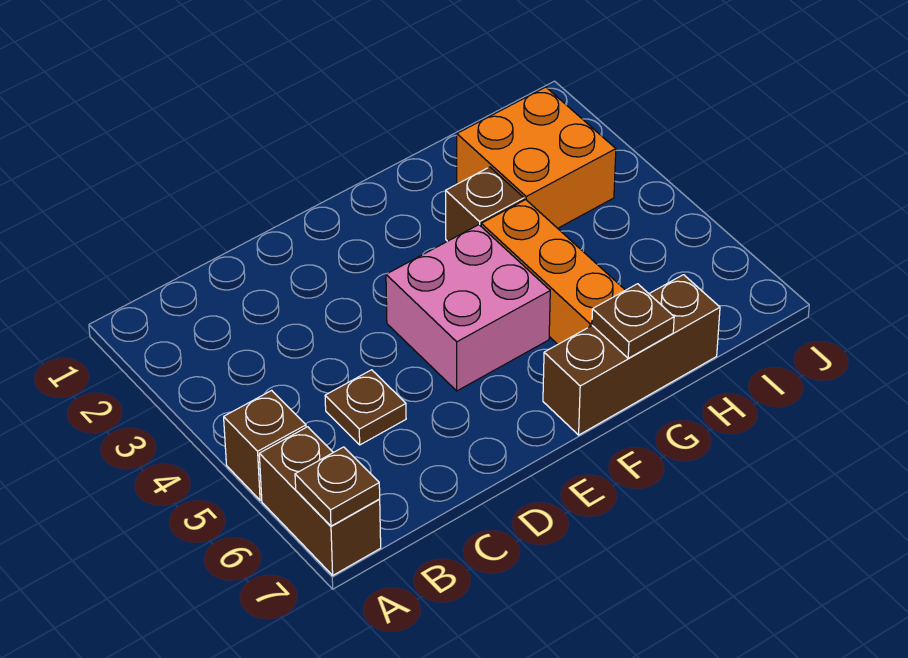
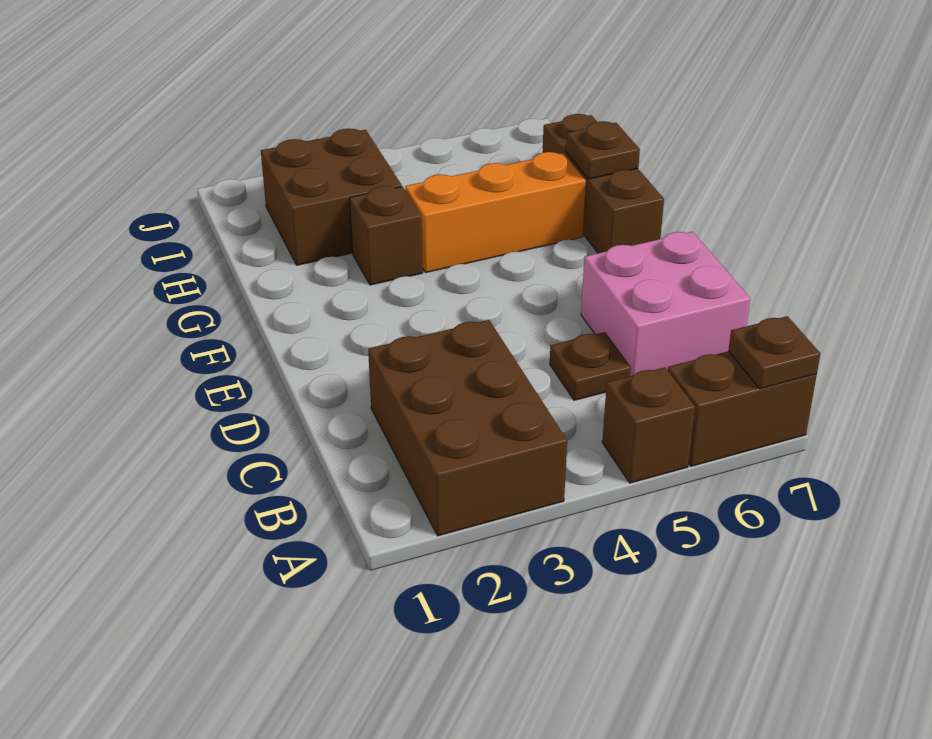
none -> brown brick A2:C3 level 1
pink brick E4:F5 level 1 -> pink brick C6:D7 level 1
orange brick H2:I3 level 1 -> brown brick H2:I3 level 1

